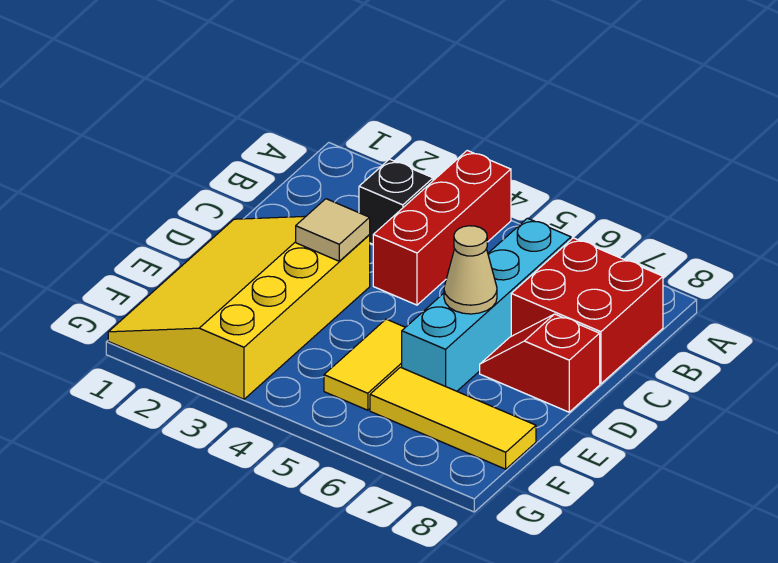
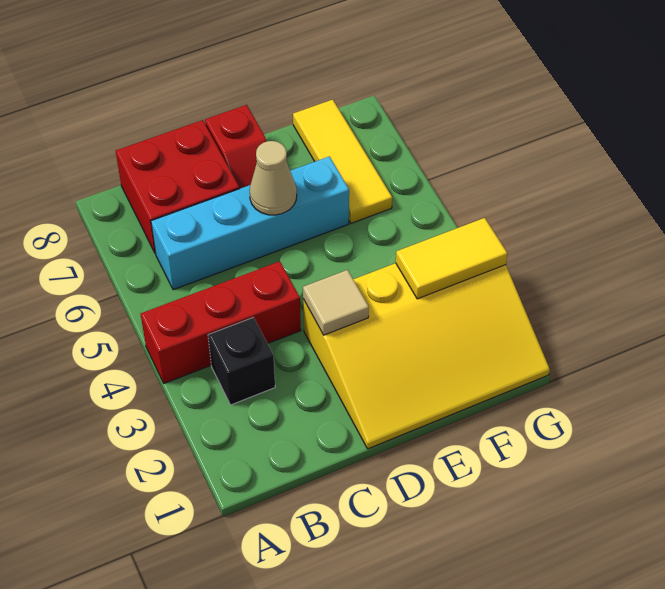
yellow tile E5:F5 level 1 -> yellow tile F3:G3 level 2

